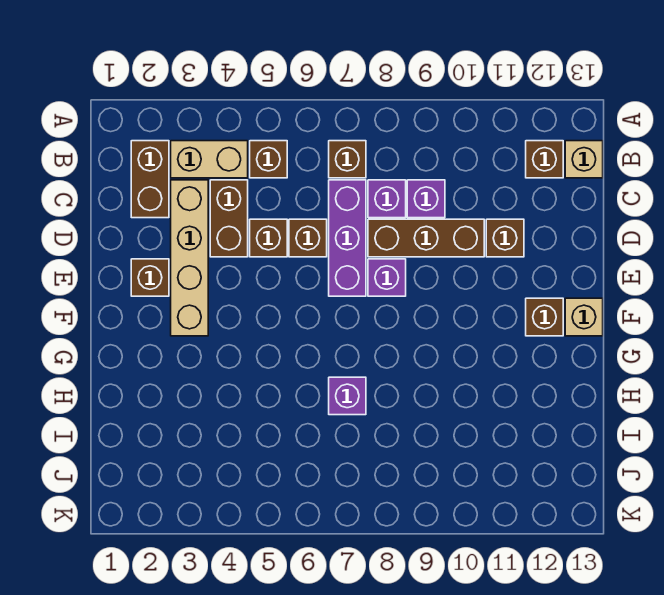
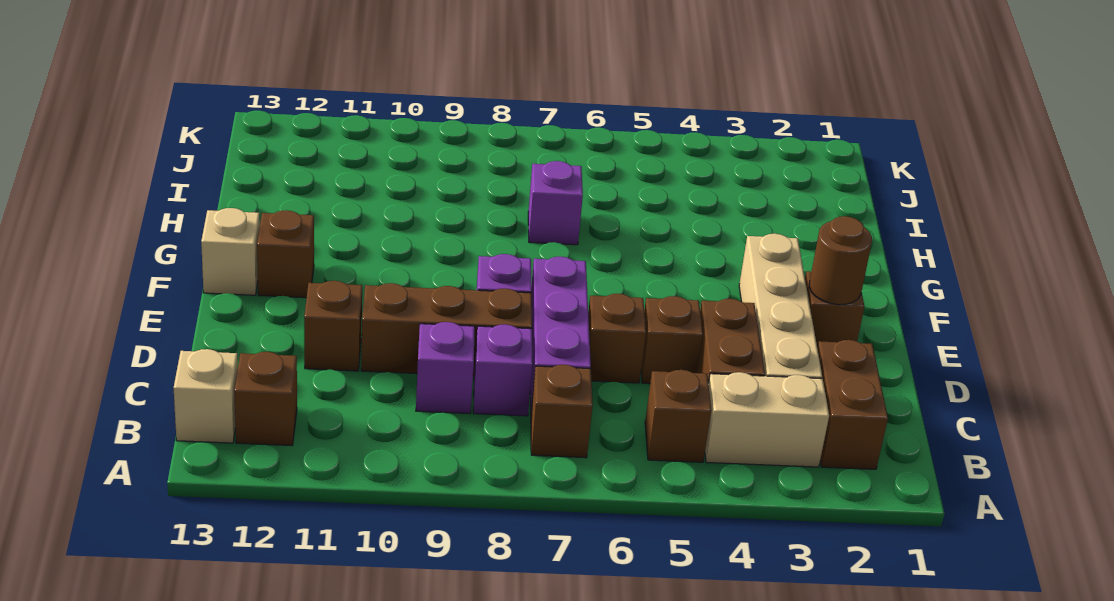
none -> brown round brick E2 level 2

